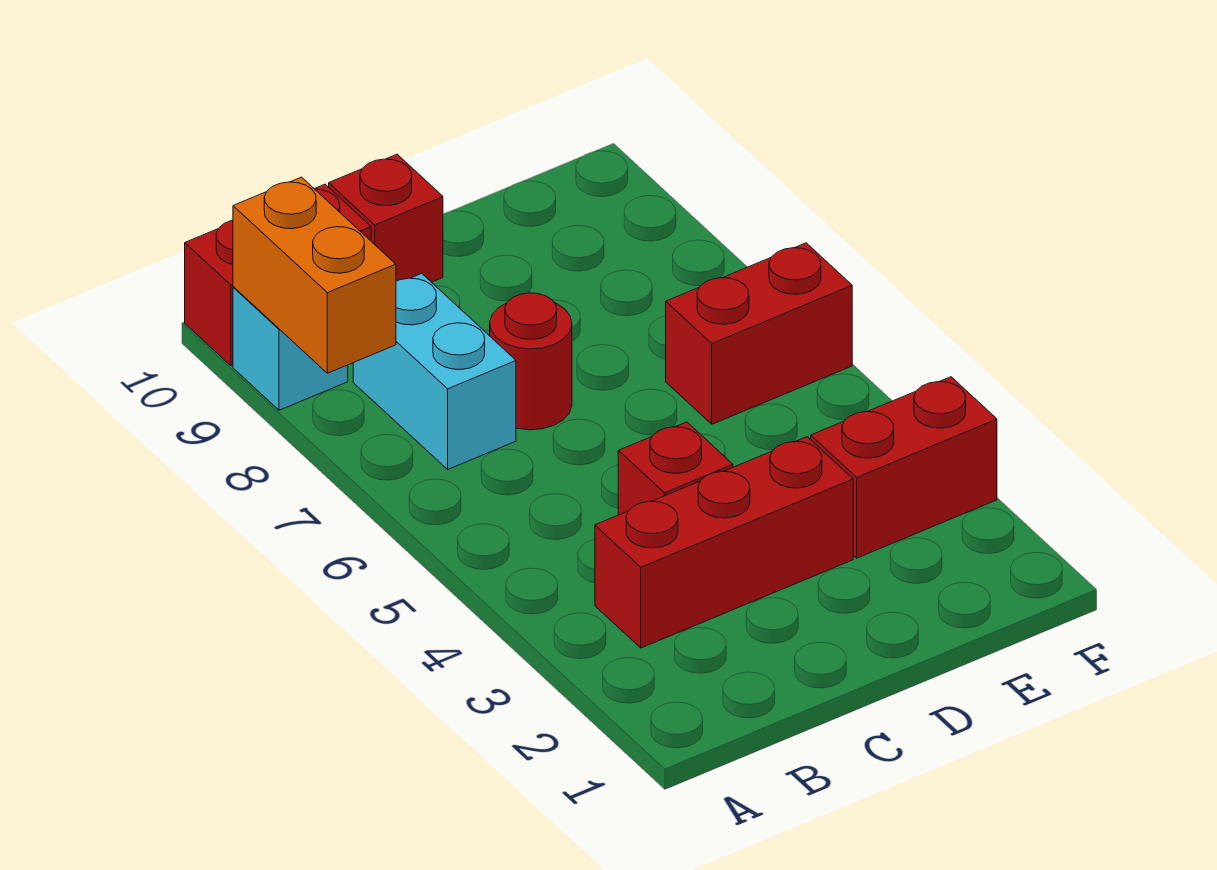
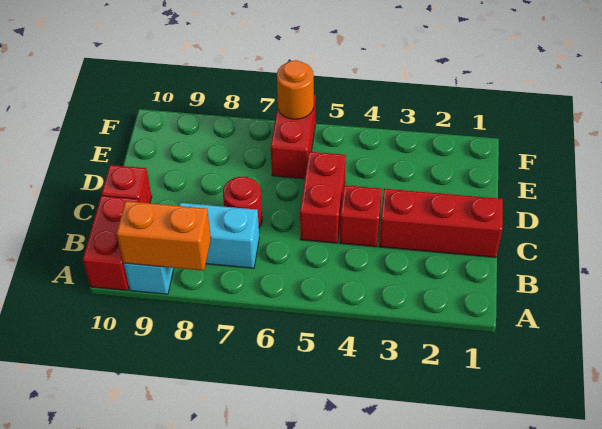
red brick B3:D3 level 1 -> red brick C1:C3 level 1
red brick E3:F3 level 1 -> red brick C5:D5 level 1
none -> orange round brick F6 level 2

